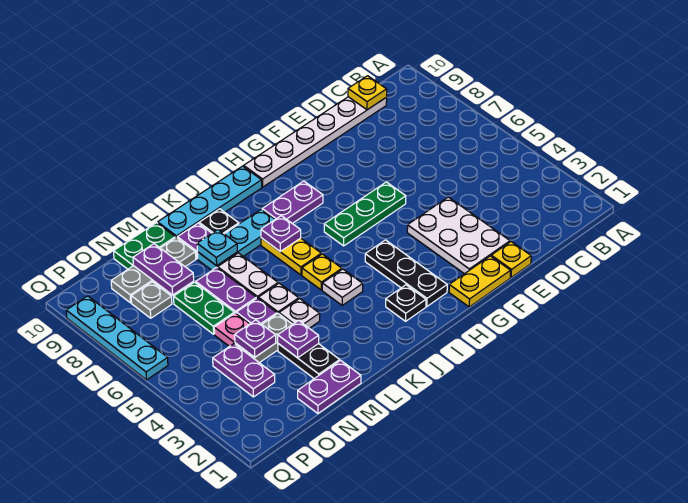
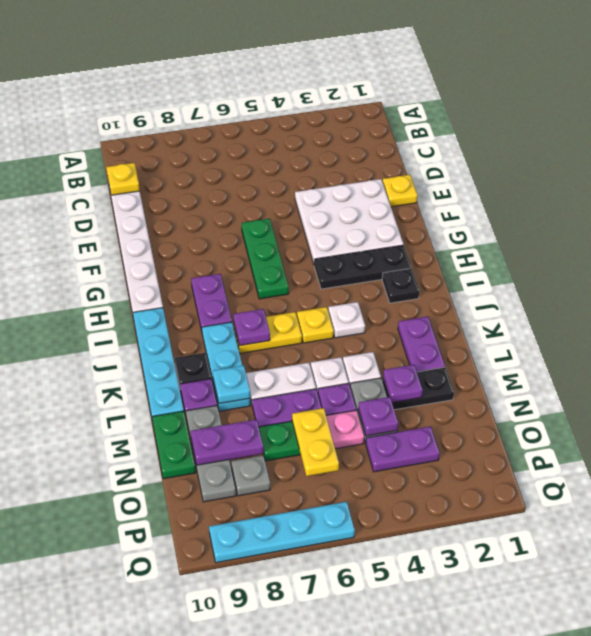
white plate E2:F4 level 1 -> white plate E2:G4 level 1
yellow plate F1:G1 level 1 -> yellow plate N6:O6 level 2
purple plate M1:N1 level 1 -> purple plate K2:L2 level 1

